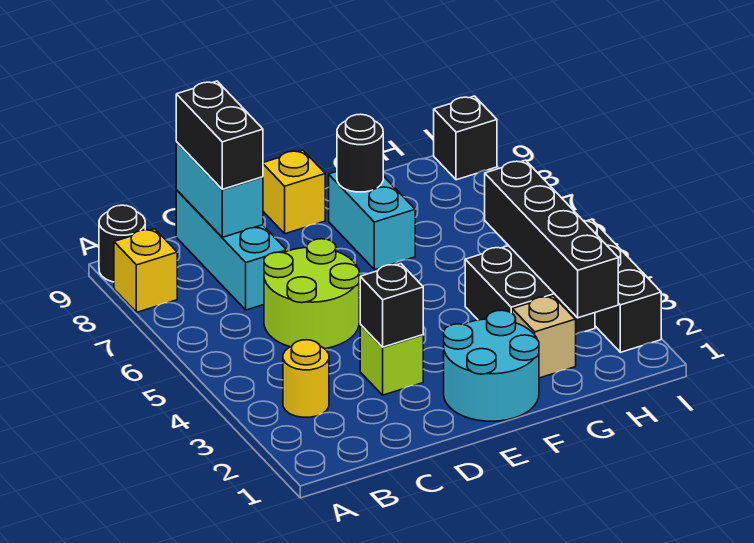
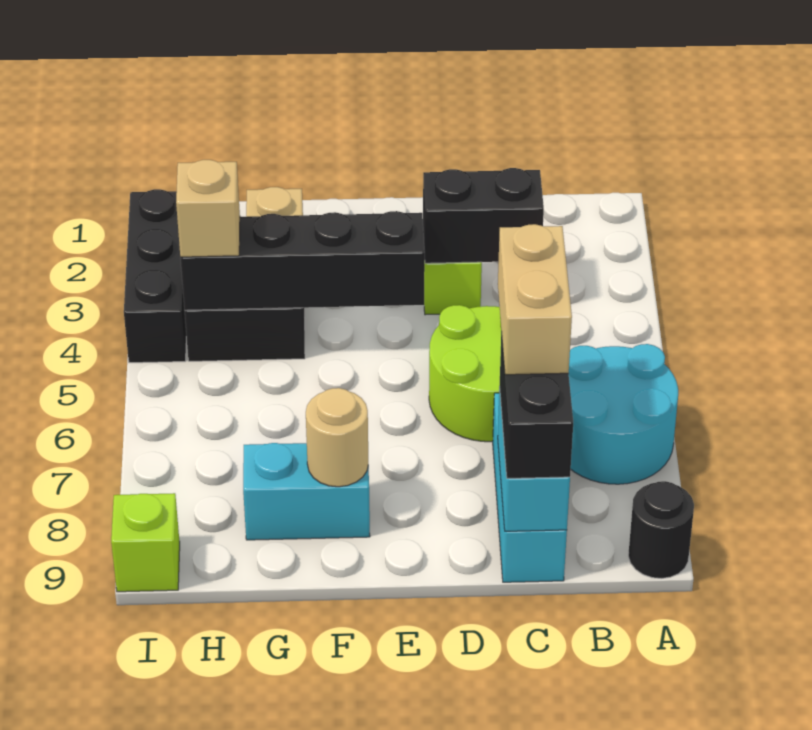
yellow brick A8 level 1 -> none
yellow round brick B3 level 1 -> none
none -> tan brick C7:C8 level 4
black brick D3 level 2 -> black brick C3:D3 level 2
cyan round brick E1:F2 level 1 -> cyan round brick A6:B7 level 1
yellow brick E9 level 1 -> none
cyan brick F7:F8 level 1 -> cyan brick F8:G8 level 1
black round brick F8 level 2 -> tan round brick F8 level 2
black brick H2:H5 level 2 -> black brick E4:H4 level 2
none -> tan brick H4 level 3
black brick I9 level 1 -> lime brick I9 level 1

